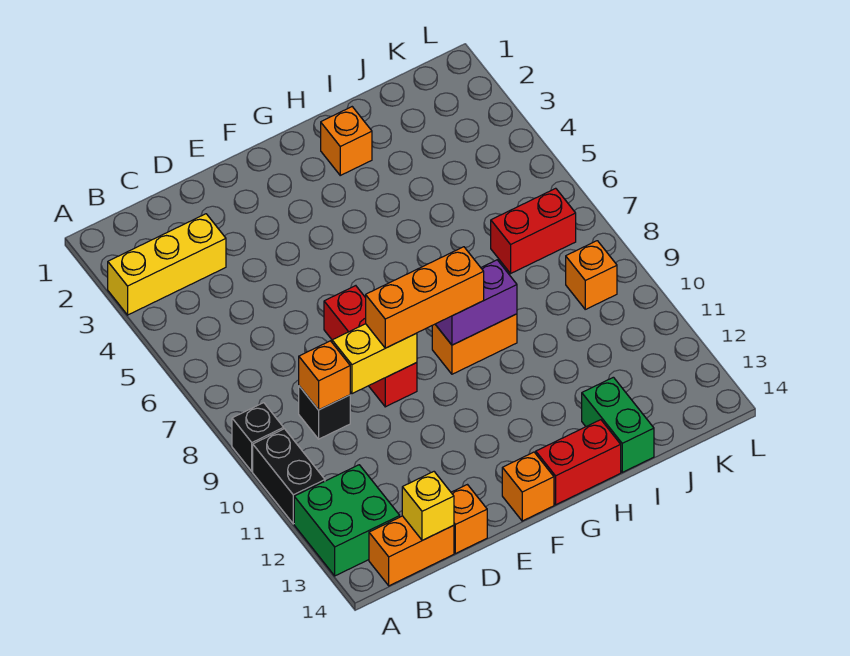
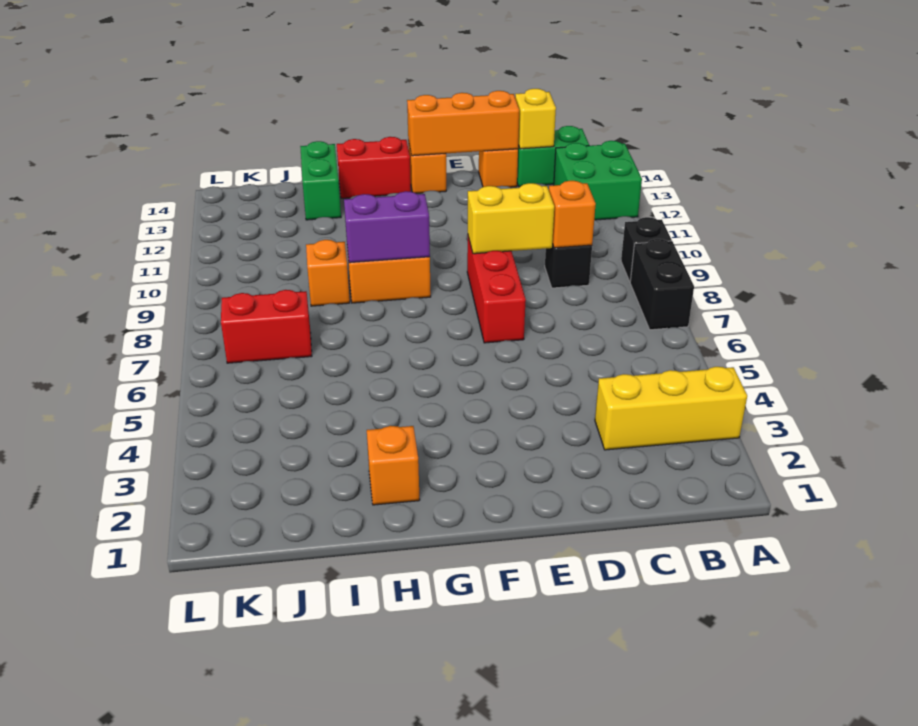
black brick A10:A11 level 1 -> black brick A7:A8 level 1
orange brick B14:C14 level 1 -> green brick B14:C14 level 1
orange brick E9:G9 level 3 -> orange brick D14:F14 level 2
orange brick K9 level 1 -> orange brick I9 level 1

